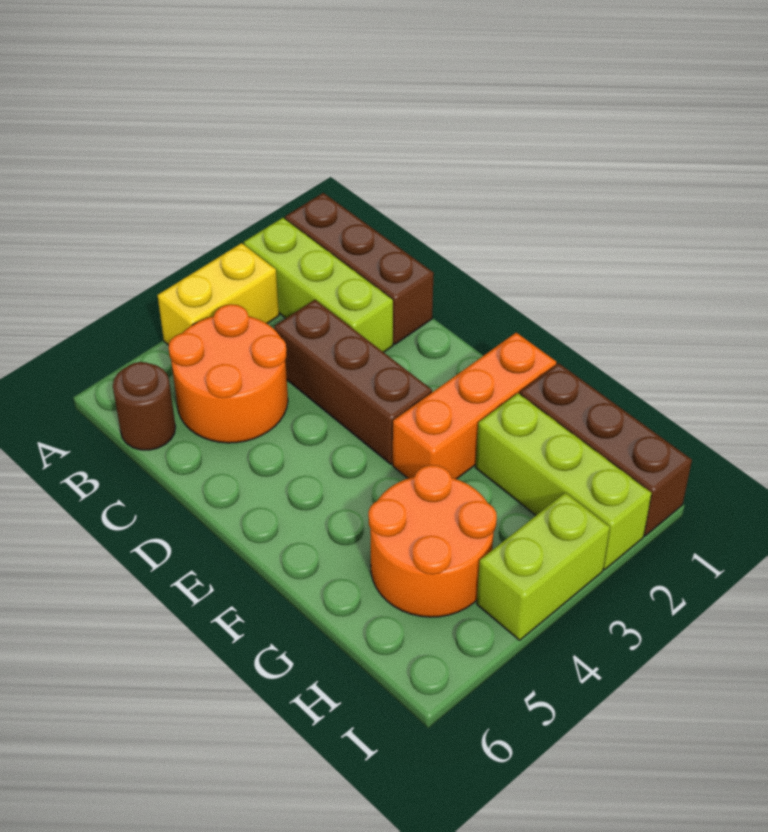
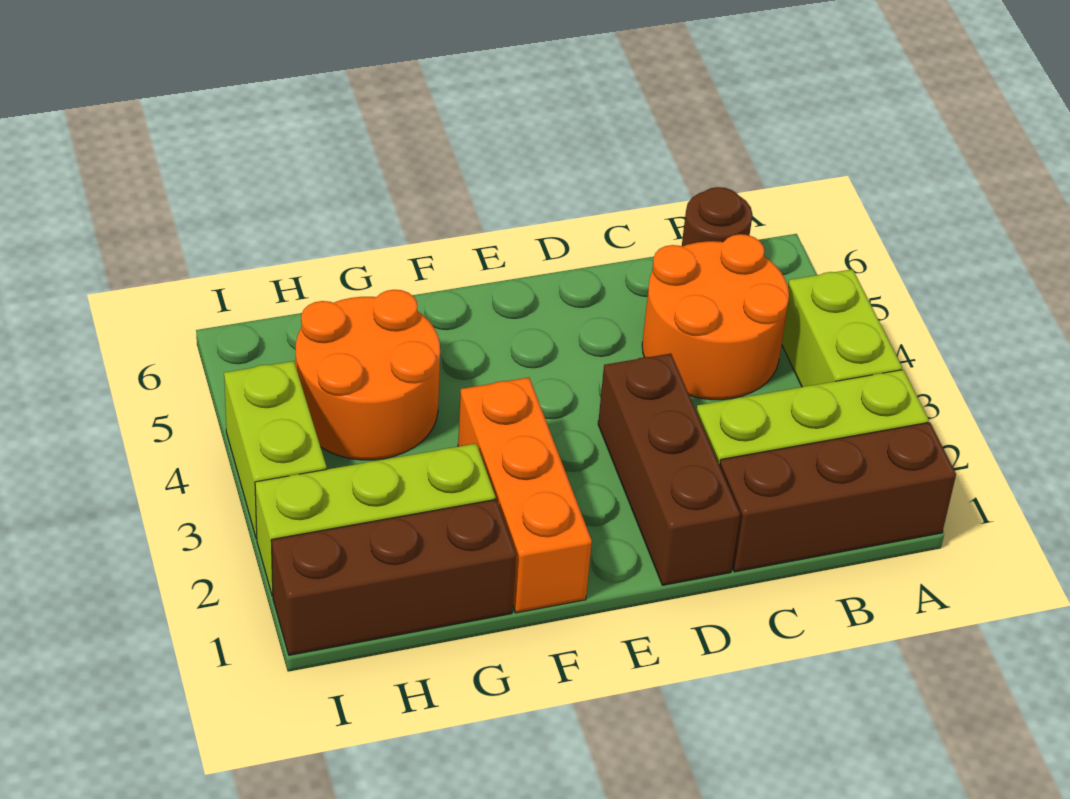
yellow brick A3:A4 level 1 -> lime brick A3:A4 level 1
brown brick C3:E3 level 1 -> brown brick D1:D3 level 1

